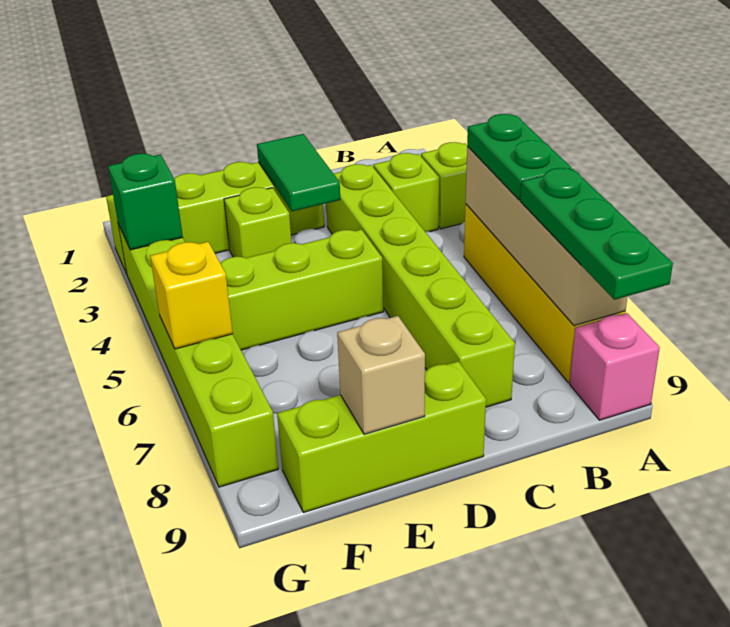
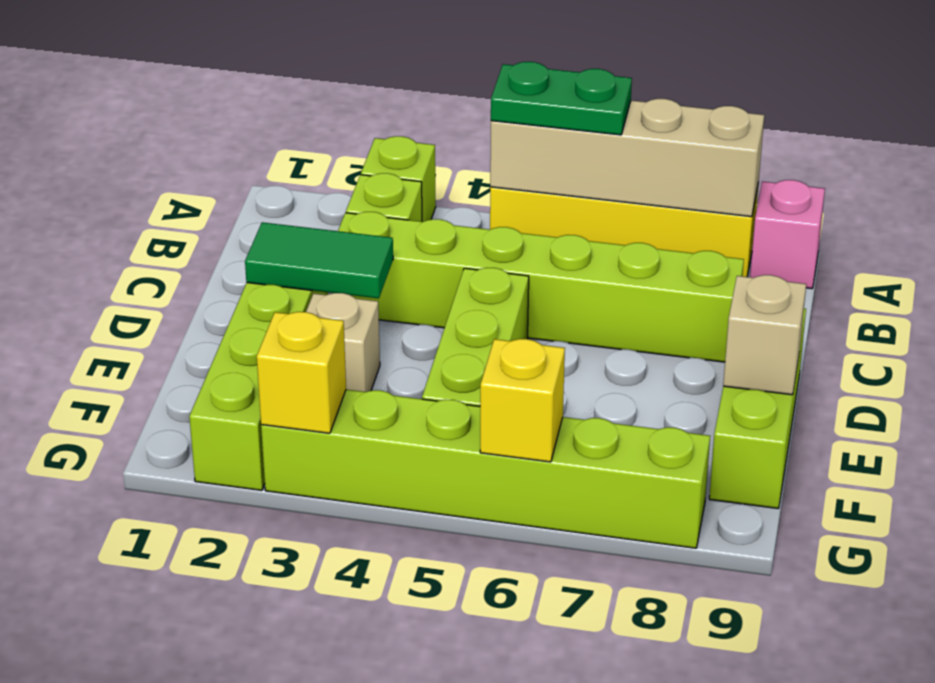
green plate A7:A9 level 3 -> none
lime brick E3 level 1 -> tan brick E3 level 1
green brick G3 level 2 -> yellow brick G3 level 2

